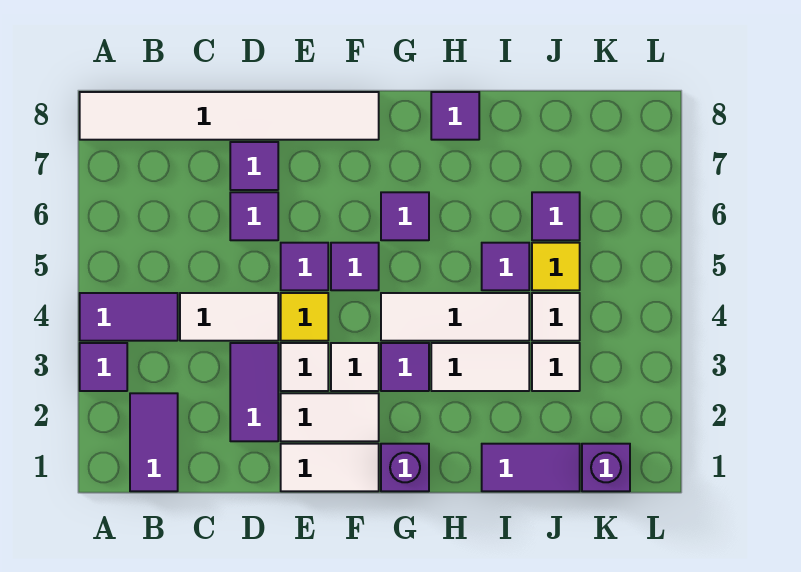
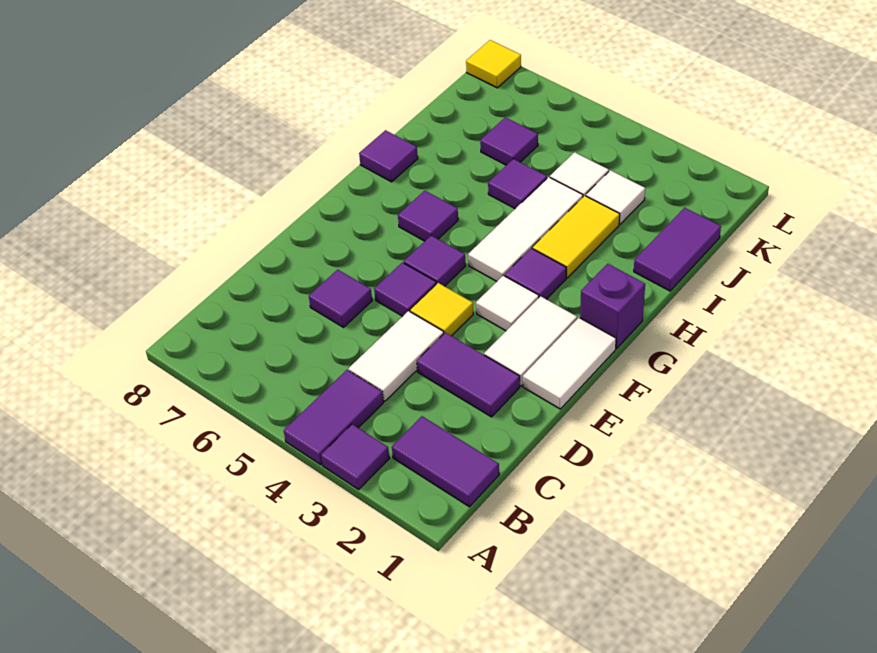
white tile A8:F8 level 1 -> none
purple tile D7 level 1 -> none
white tile E3 level 1 -> none
white tile H3:I3 level 1 -> yellow tile H3:I3 level 1
yellow tile J5 level 1 -> yellow tile L8 level 1
purple brick K1 level 1 -> none

